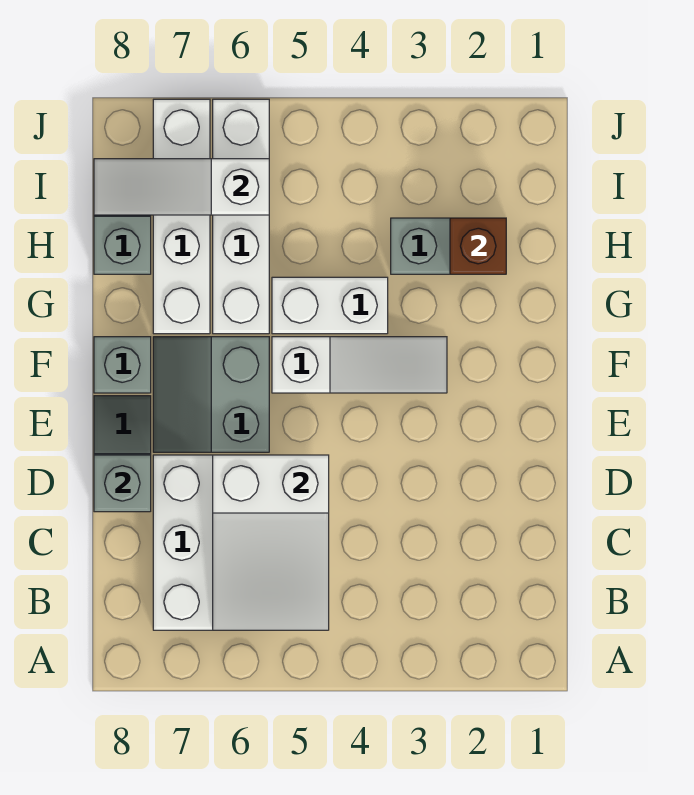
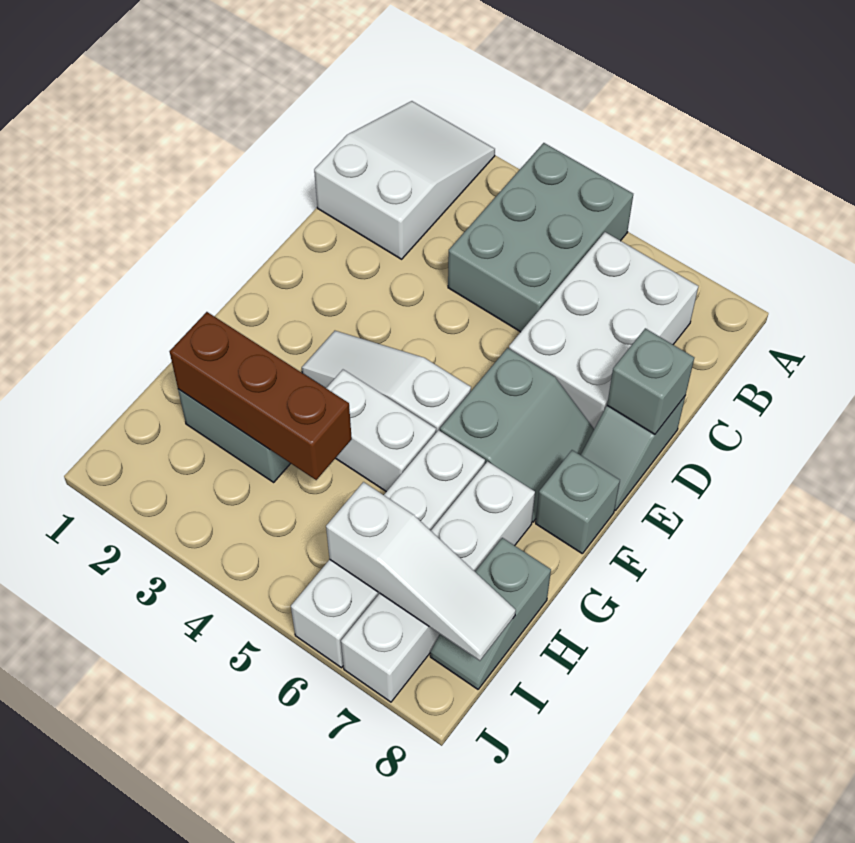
none -> grey brick A4:C5 level 1
white slope B5:D6 level 2 top D -> white slope A1:C2 level 1 top C
brown brick H2 level 2 -> brown brick H2:H4 level 2

